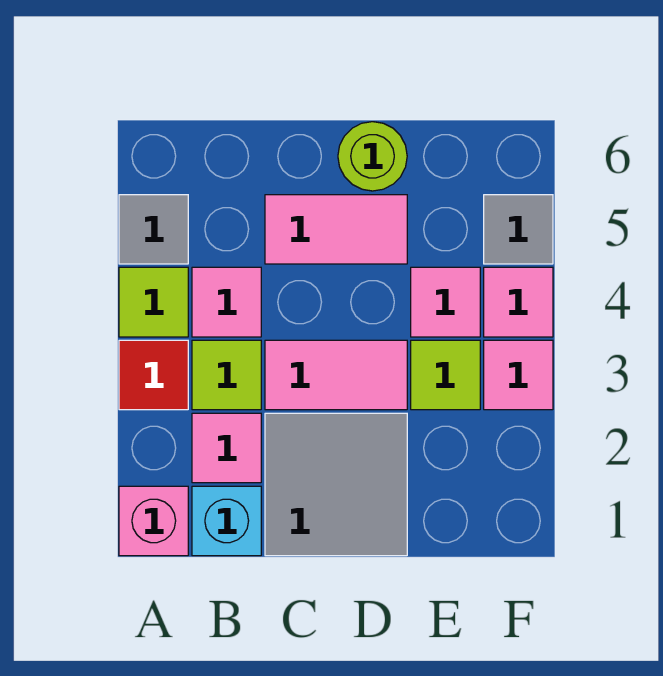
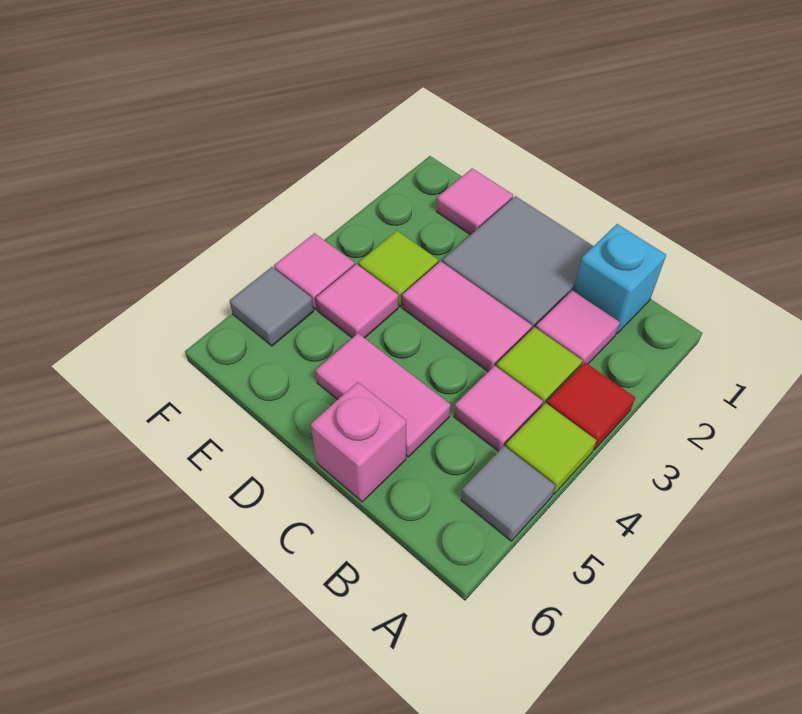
pink brick A1 level 1 -> pink brick C6 level 1
lime round brick D6 level 1 -> none
pink tile F3 level 1 -> pink tile E1 level 1

